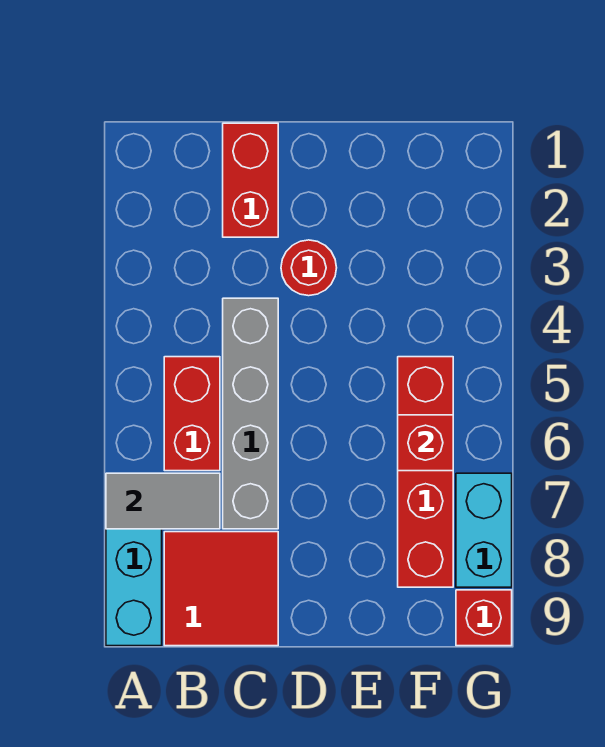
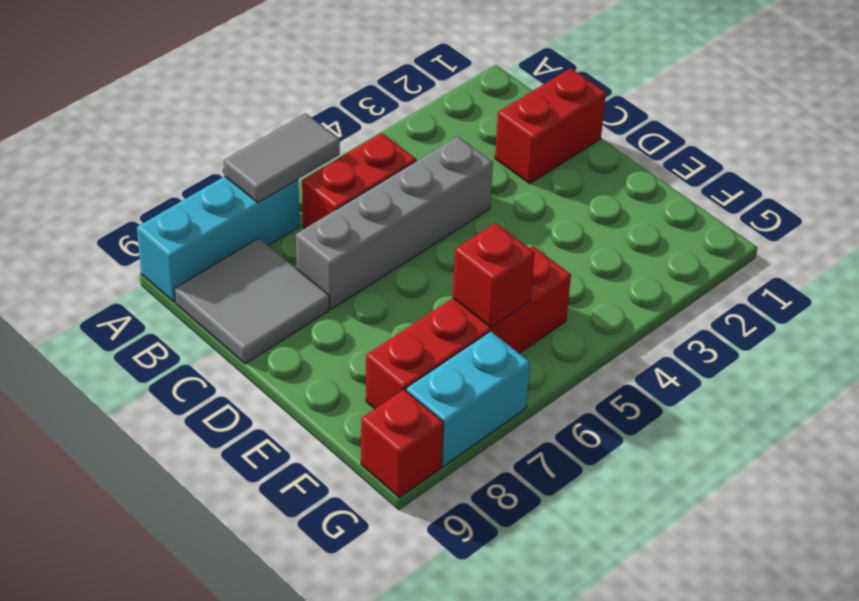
grey tile A7:B7 level 2 -> grey tile A6:A7 level 2
red tile B8:C9 level 1 -> grey tile B8:C9 level 1
red round brick D3 level 1 -> none

